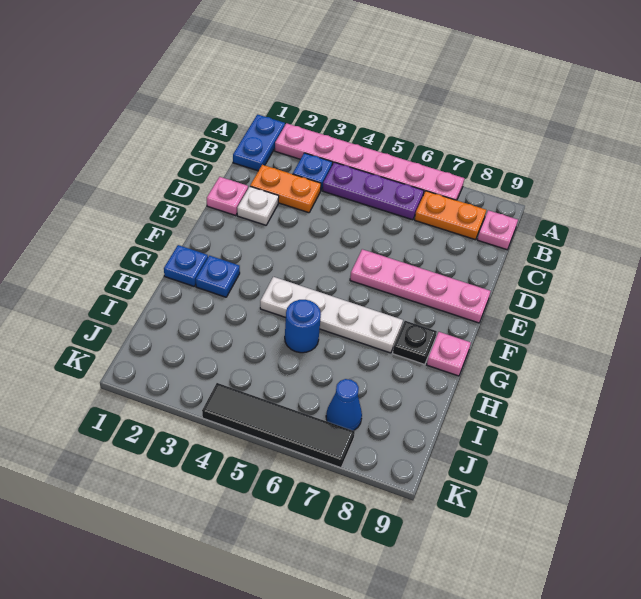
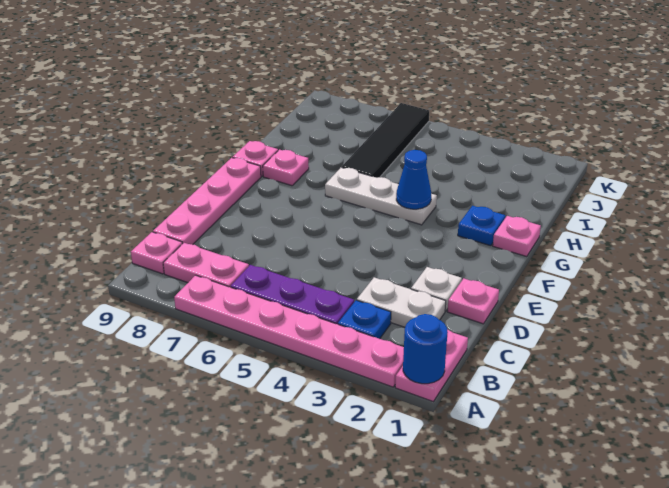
blue plate A1:B1 level 1 -> pink plate A1:B1 level 1
orange plate B7:B8 level 1 -> pink plate B7:B8 level 1
orange plate C2:C3 level 1 -> white plate C2:C3 level 1
pink plate E6:E9 level 1 -> pink plate C9:F9 level 1
blue plate G1 level 1 -> pink plate G1 level 1
white plate G4:G7 level 1 -> white plate G4:G6 level 1
black plate G8 level 1 -> pink plate G8 level 1
blue round brick H5 level 1 -> blue round brick A1 level 2
blue cone J7 level 1 -> blue cone G4 level 2
black tile K4:K7 level 1 -> black tile H6:K6 level 1

